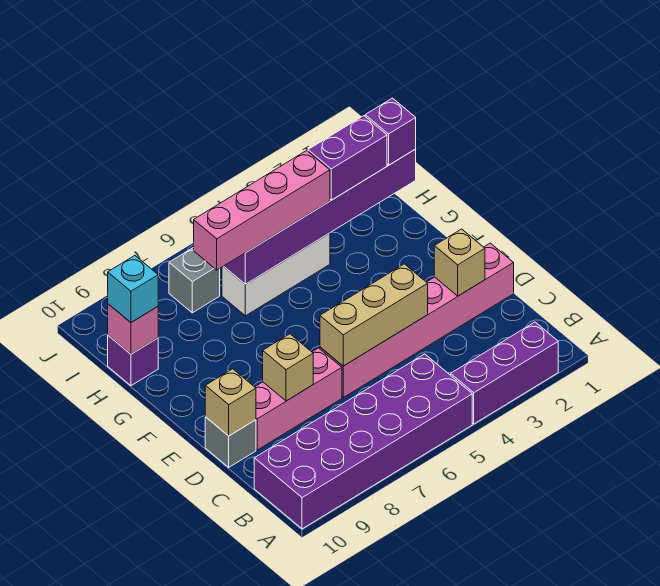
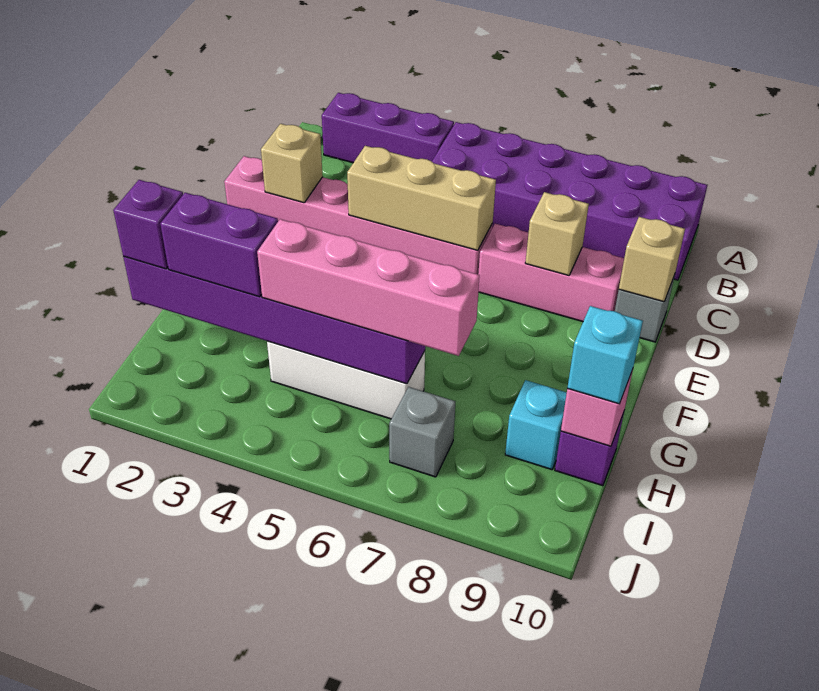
none -> cyan brick H9 level 1

